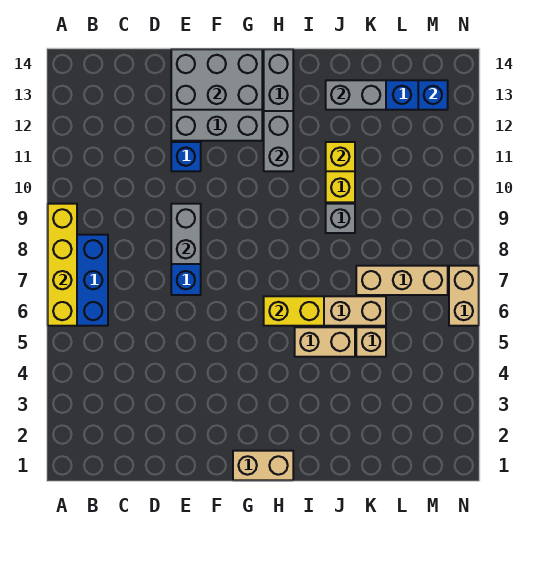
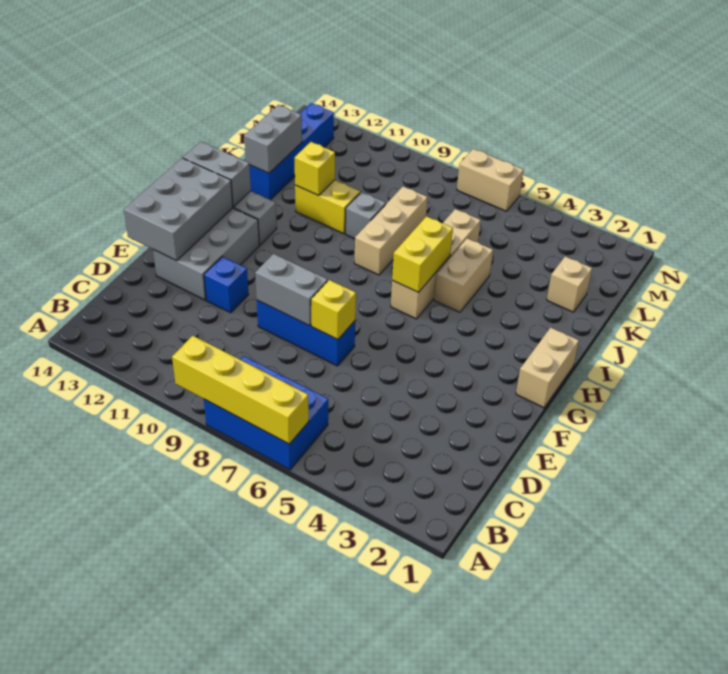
none -> yellow brick E7 level 2
grey brick H11:H12 level 2 -> grey brick H13:H14 level 2
tan brick K5 level 1 -> tan brick K2 level 1
tan brick K7:M7 level 1 -> tan brick I8:K8 level 1
blue brick M13 level 2 -> none

